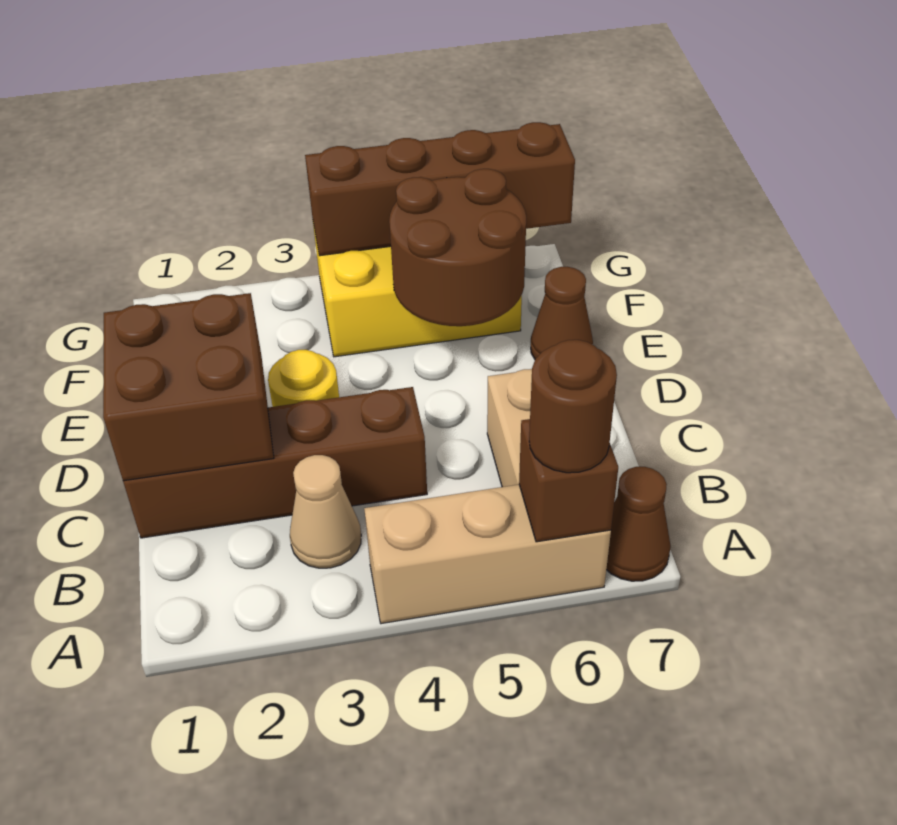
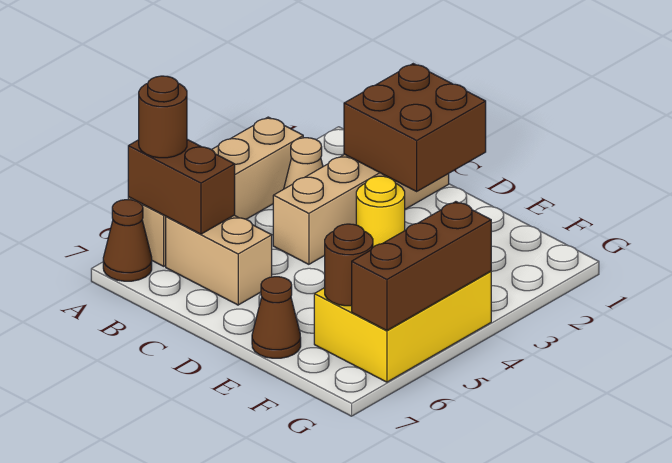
tan brick A4:A6 level 1 -> tan brick A3:A6 level 1
brown brick A6 level 2 -> brown brick A6:B6 level 2
brown brick C1:C4 level 1 -> tan brick C1:C4 level 1
brown round brick E5:F6 level 2 -> brown round brick F6 level 2
brown brick G4:G7 level 2 -> brown brick G4:G6 level 2

